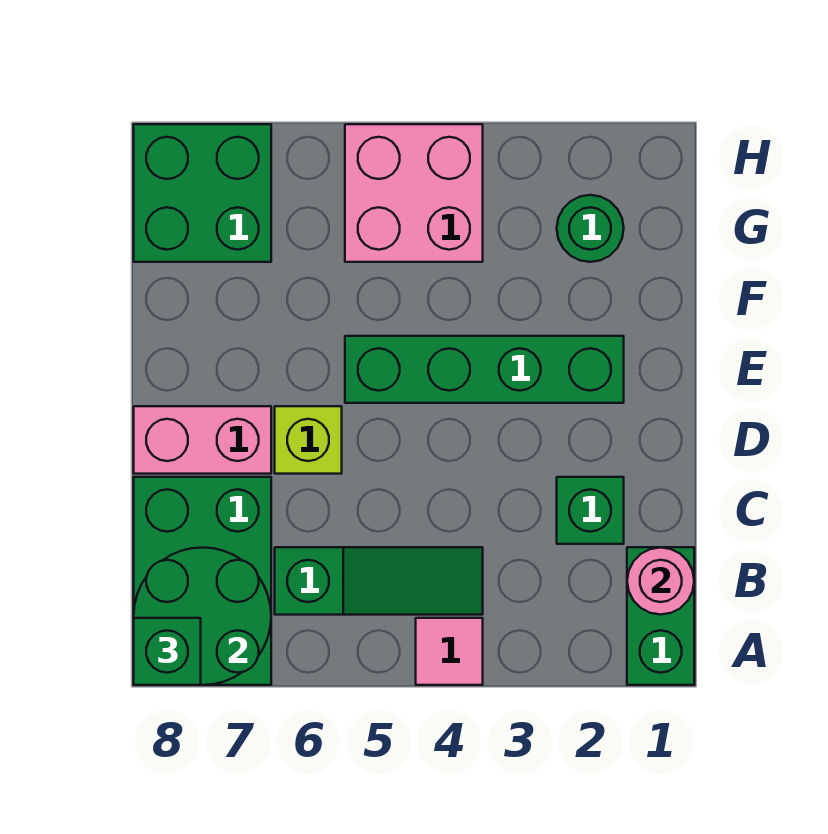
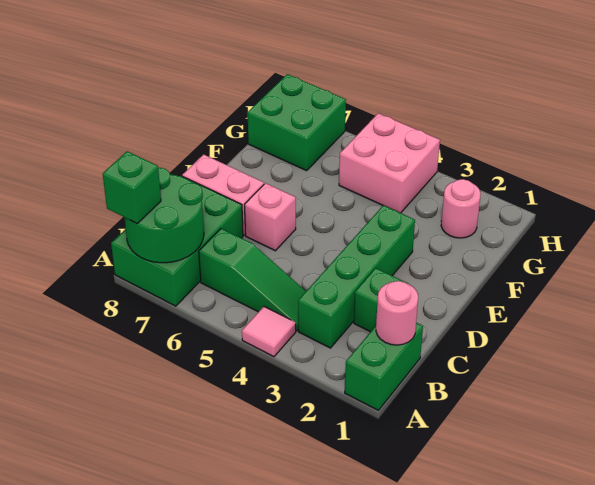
lime brick D6 level 1 -> pink brick D6 level 1
green brick E2:E5 level 1 -> green brick B3:E3 level 1
green round brick G2 level 1 -> pink round brick G2 level 1

